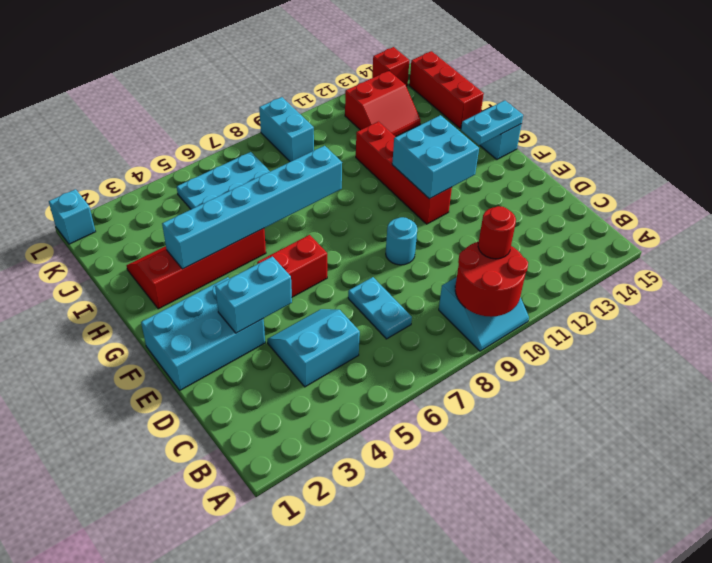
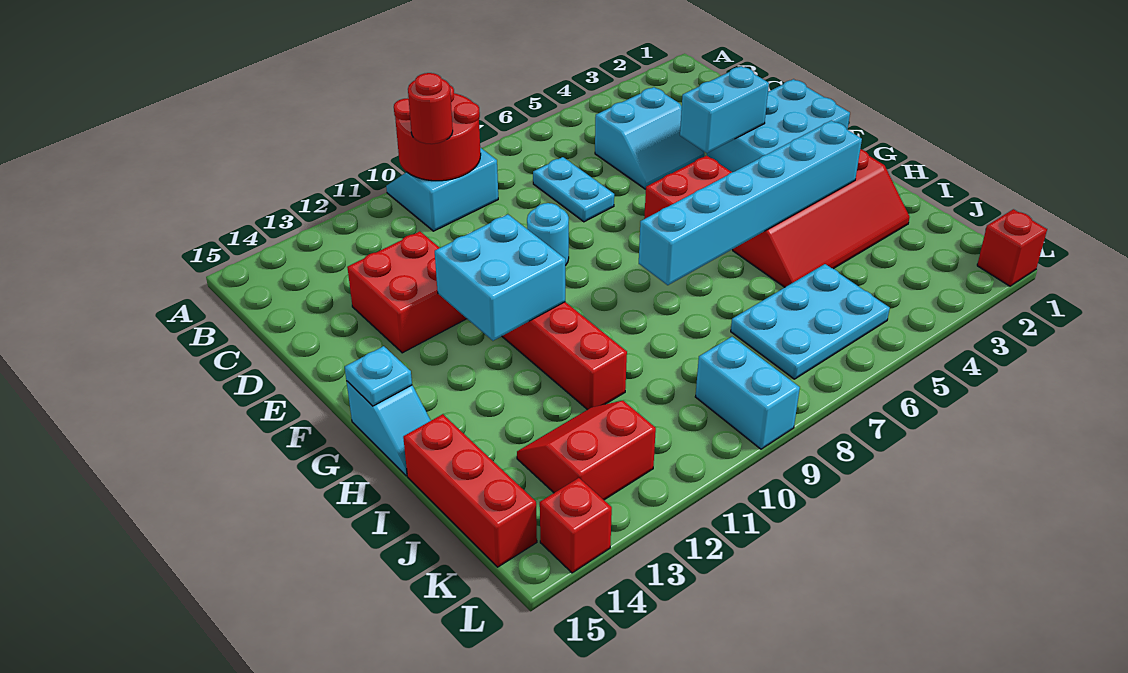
none -> red brick D12:E13 level 1
cyan plate G14:G15 level 2 -> cyan plate G15 level 2
cyan brick L1 level 1 -> red brick L1 level 1

